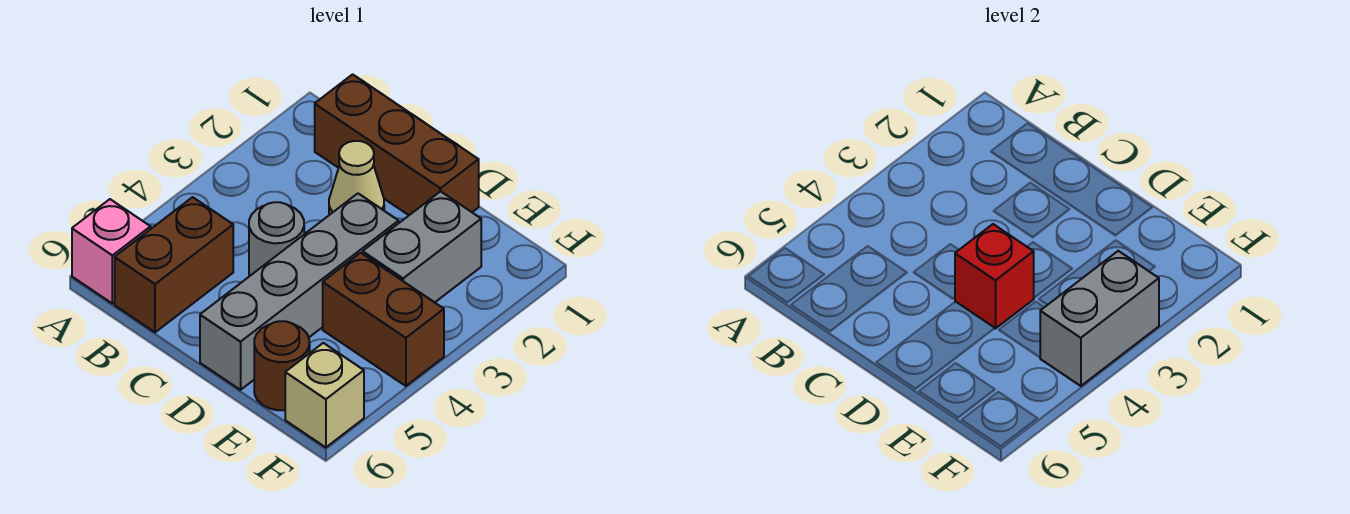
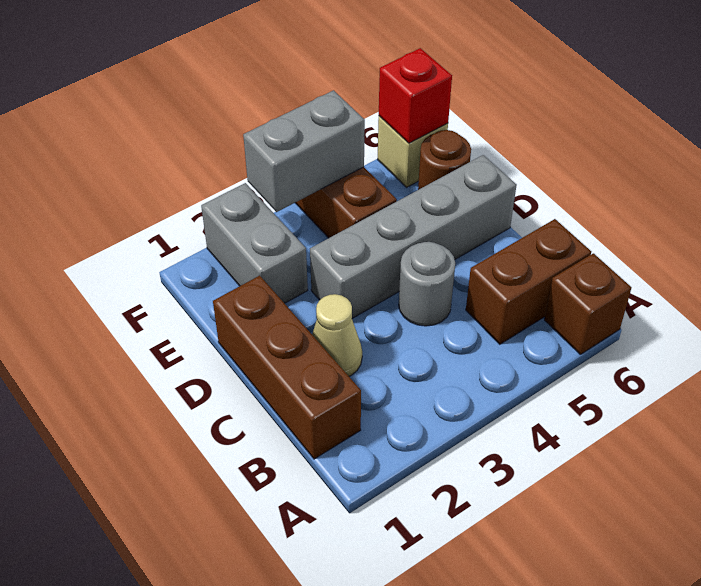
pink brick A6 level 1 -> brown brick A6 level 1
red brick D4 level 2 -> red brick F6 level 2
grey brick E2:E3 level 1 -> grey brick E2:F2 level 1

